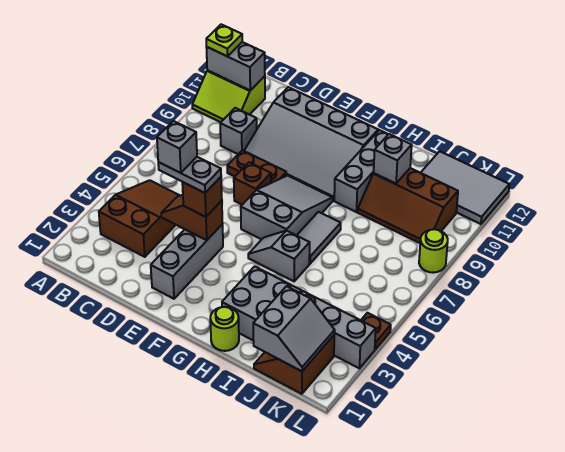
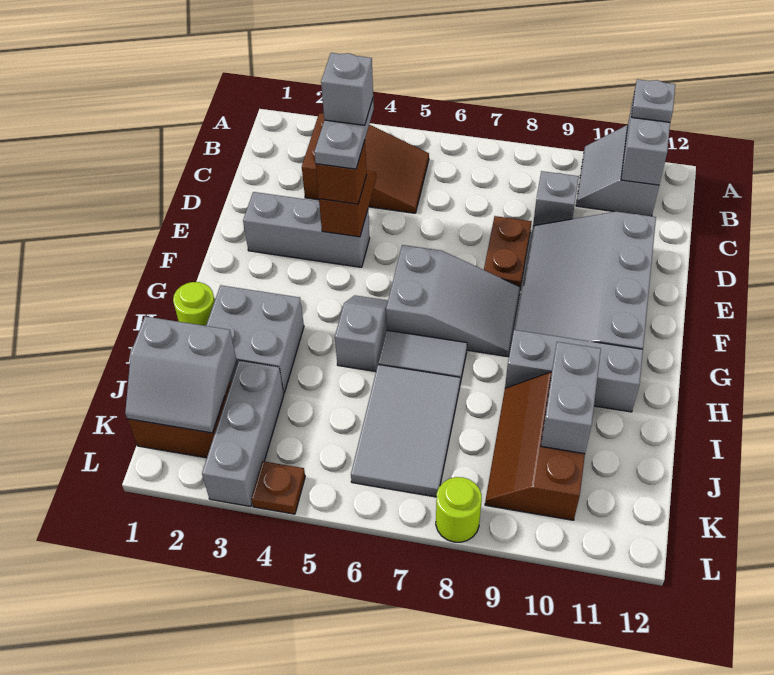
lime slope A10:B11 level 1 top 11 -> grey slope A10:B11 level 1 top 11
lime plate A11 level 3 -> grey plate A11 level 3
brown brick E7 level 1 -> none
grey brick I10 level 2 -> grey brick I10:J10 level 2
grey tile J11:L12 level 1 -> grey tile I6:K7 level 1

